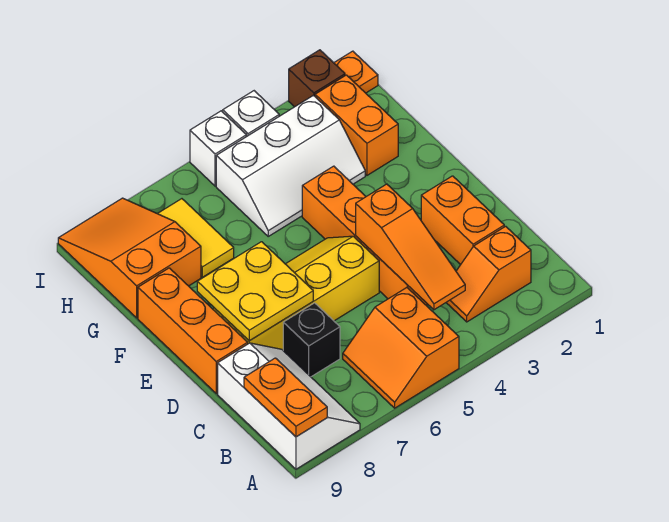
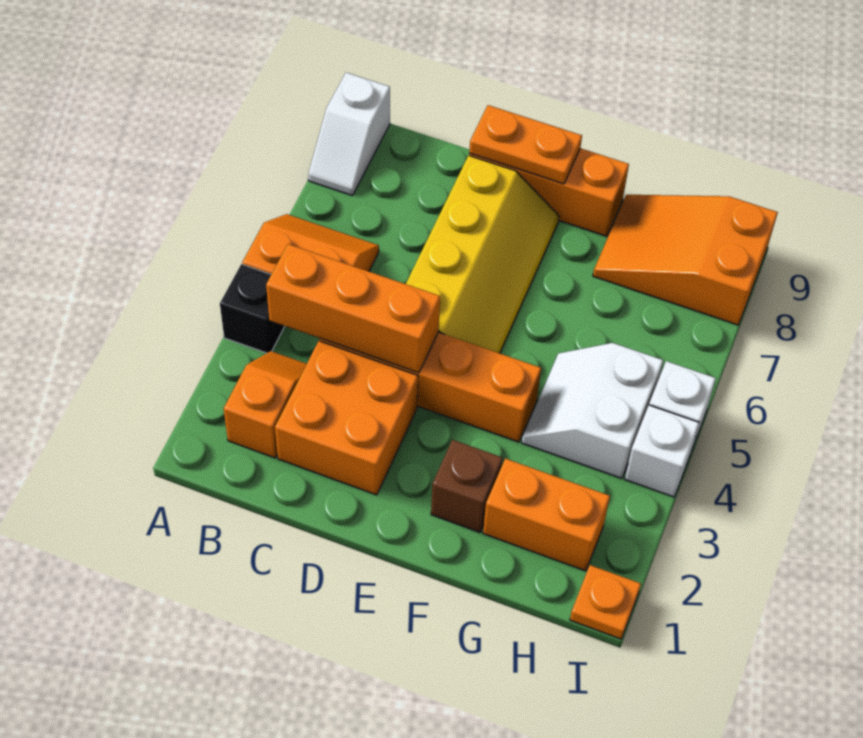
white slope A8:C9 level 1 top 9 -> white slope A8:A9 level 1 top 9
orange plate A9:B9 level 2 -> orange plate D9:E9 level 2
orange slope B4:D4 level 2 top D -> orange brick B4:D4 level 2
orange brick C2:D2 level 1 -> orange brick C2:D3 level 1
black brick C7 level 1 -> black brick A4 level 1
yellow plate D7:E8 level 2 -> none
white slope G3:H5 level 1 top H -> white slope G4:H5 level 1 top H
yellow tile G7:H7 level 1 -> none
orange slope G8:I9 level 1 top G -> orange slope G8:I9 level 1 top I
brown brick I2 level 1 -> brown brick F2 level 1

